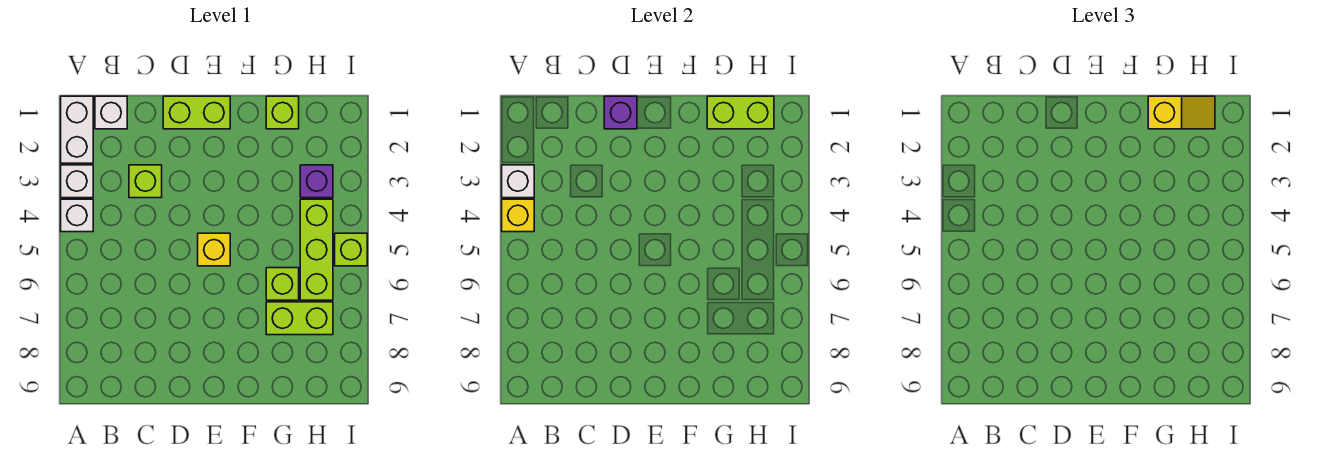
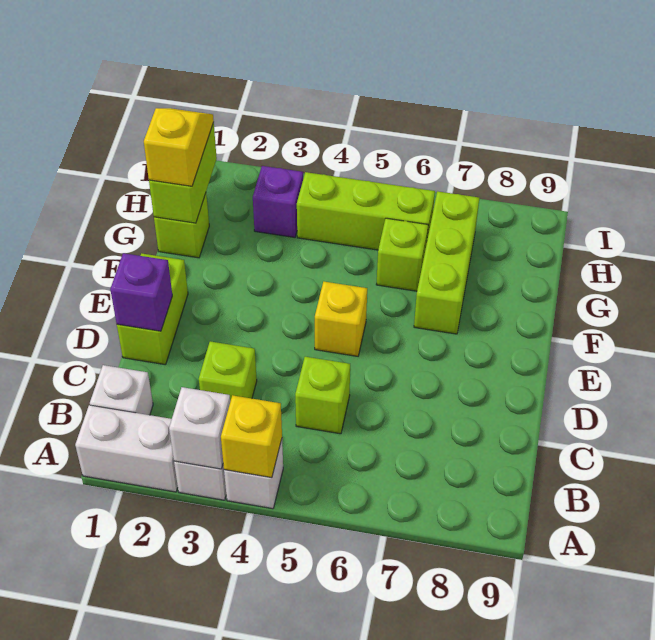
lime brick G7:H7 level 1 -> lime brick F7:H7 level 1
lime brick I5 level 1 -> lime brick C5 level 1

